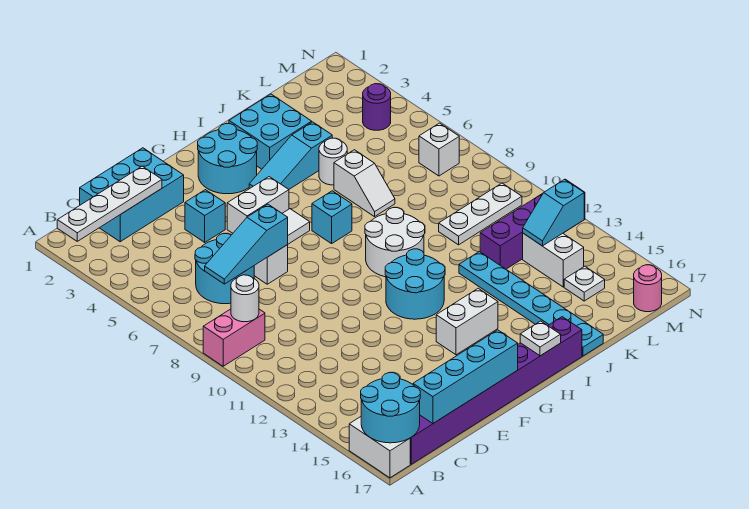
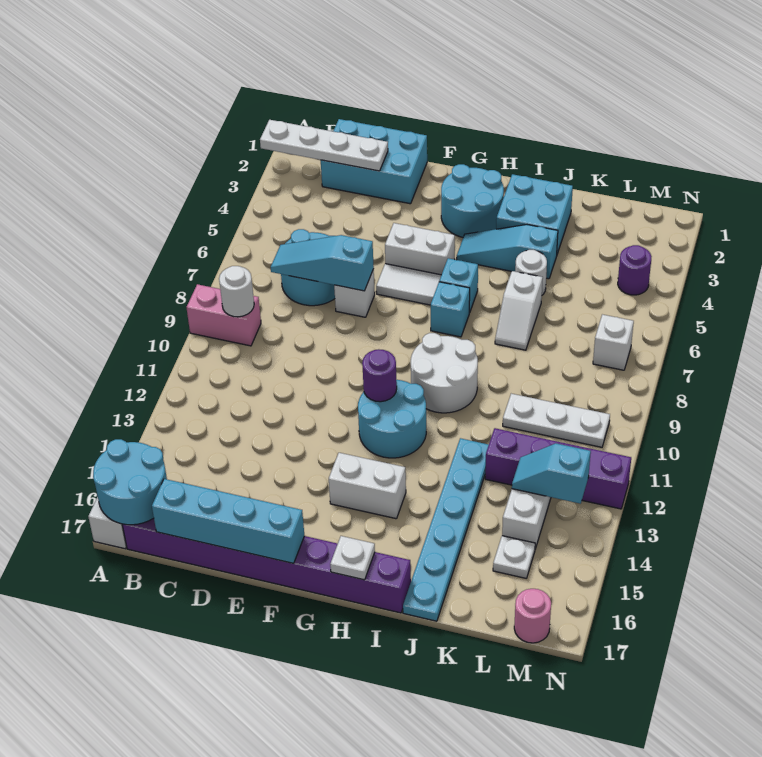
cyan brick E4 level 1 -> cyan brick H6 level 1
none -> purple round brick G11 level 2

